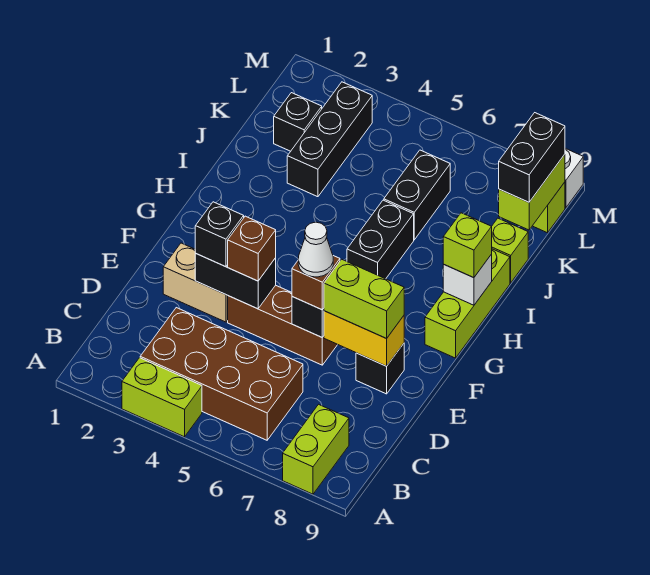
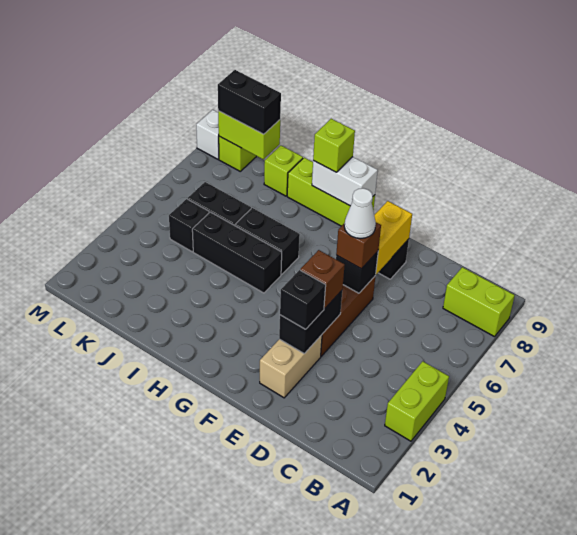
brown brick B3:C6 level 1 -> none
lime brick E7:E8 level 3 -> none
white brick H9 level 2 -> white brick G9:H9 level 2
black brick J3:L3 level 1 -> black brick H5:J5 level 1
black brick K2 level 1 -> black brick K5 level 1

